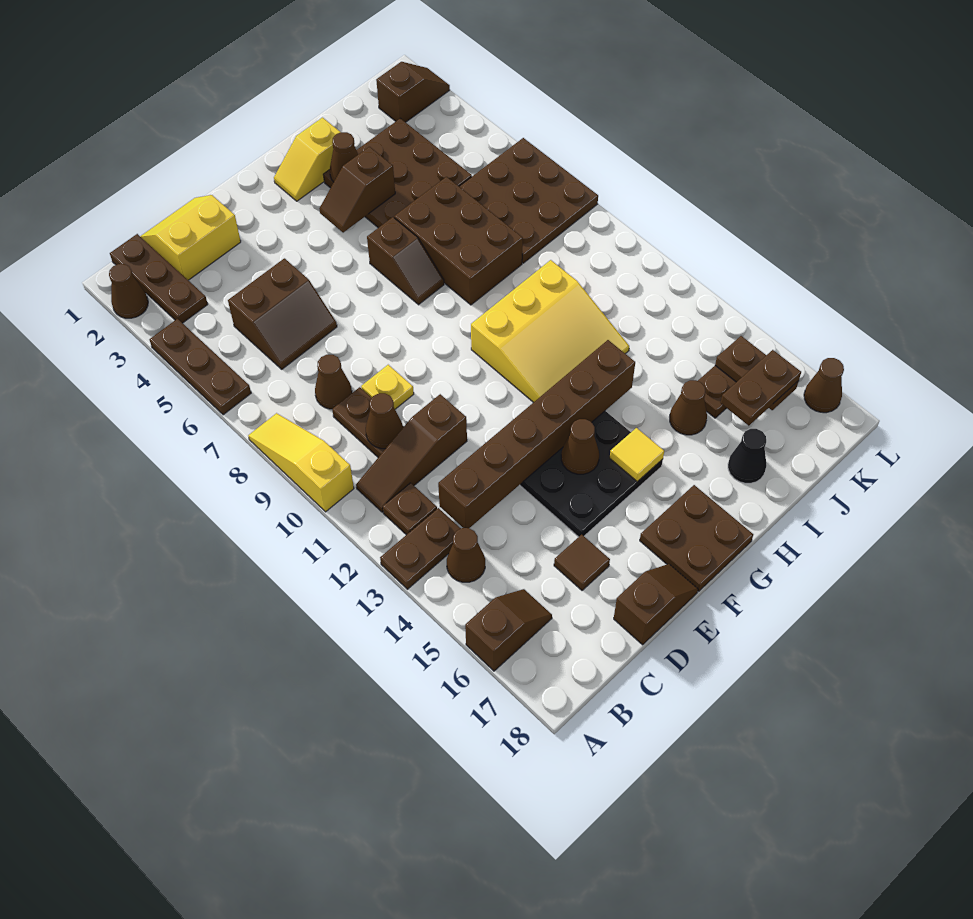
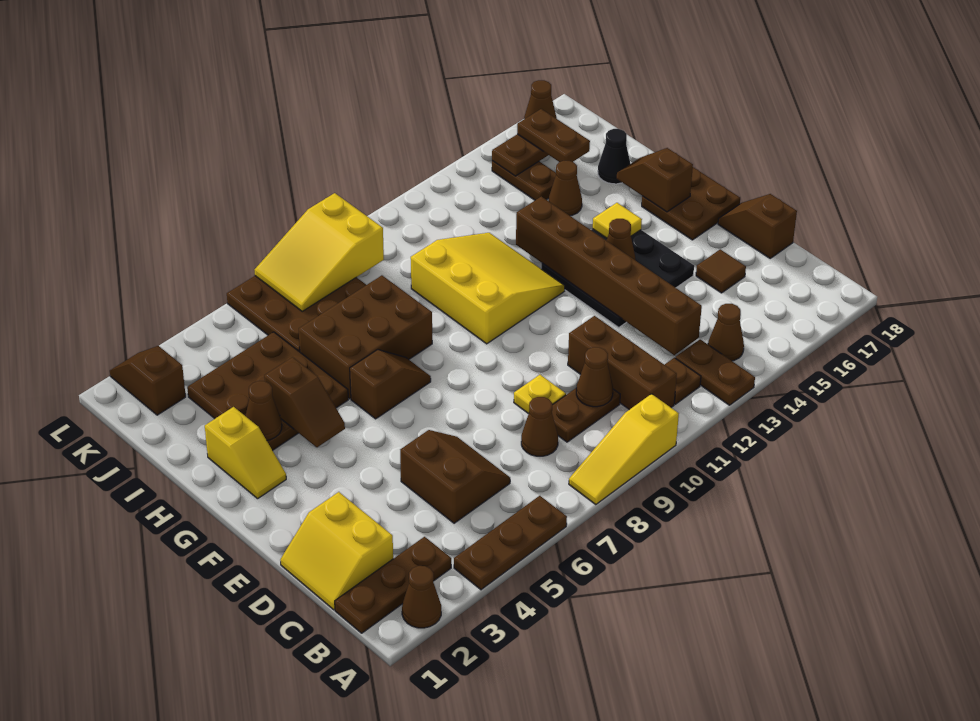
brown slope A16:B16 level 1 top A -> brown slope G17:H17 level 2 top G
brown slope B11:D11 level 1 top D -> brown brick B11:D11 level 1
none -> yellow slope K7:L9 level 2 top 9

